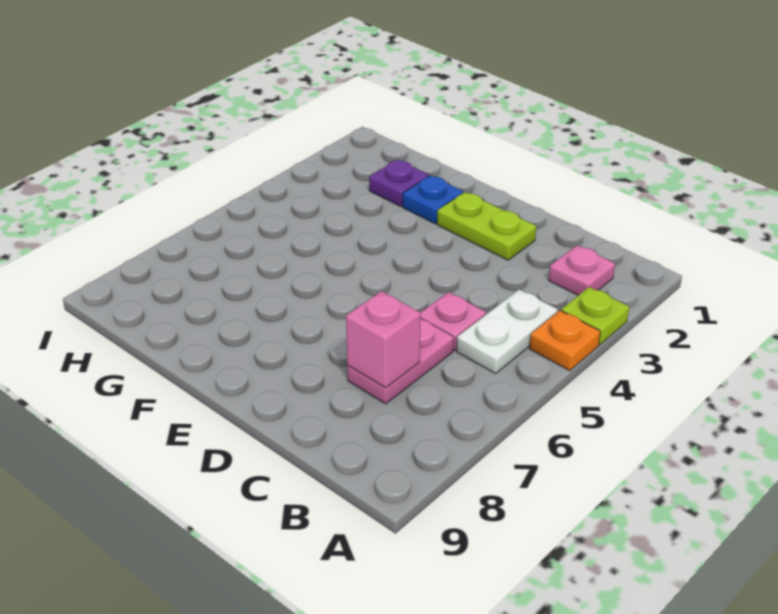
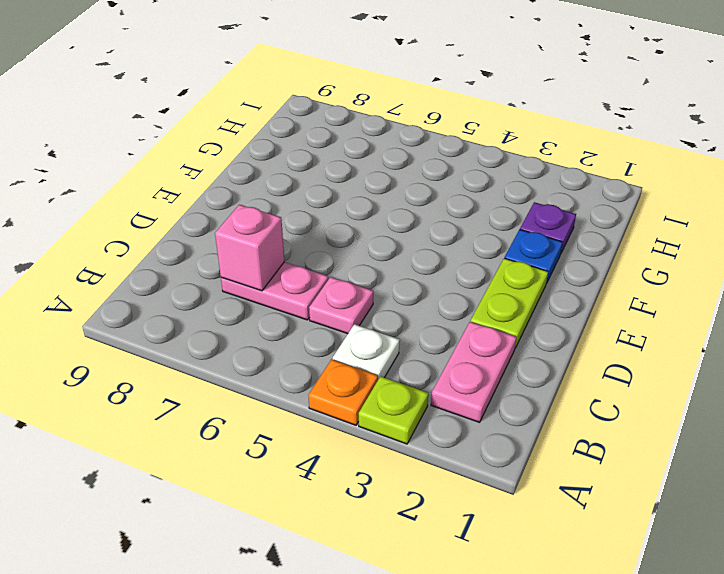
pink plate B2 level 1 -> pink plate B2:C2 level 1
white plate B4:B5 level 1 -> white plate B4 level 1

